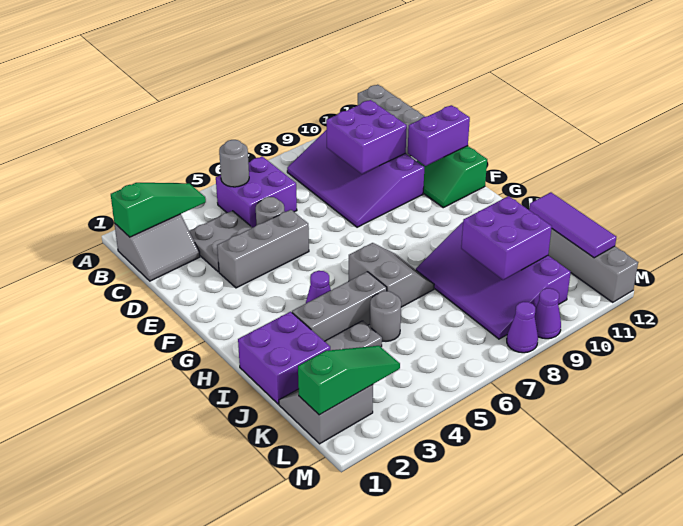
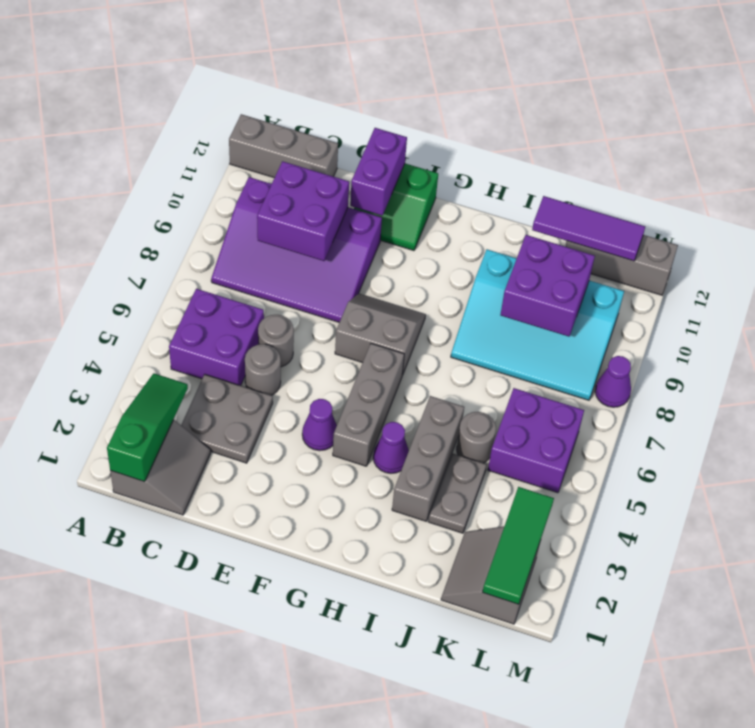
grey round brick B5 level 2 -> grey round brick D6 level 1
grey brick E3:E5 level 1 -> grey brick G4:G6 level 1
grey slope H6:I7 level 1 top 6 -> grey slope F7:G8 level 1 top 7
purple brick I1:J2 level 1 -> purple brick K5:L6 level 1
purple slope I8:L10 level 1 top 10 -> cyan slope I8:L10 level 1 top 10
green slope L1:L3 level 2 top 1 -> green tile L1:L3 level 2
purple cone M9 level 1 -> purple cone F4 level 1

